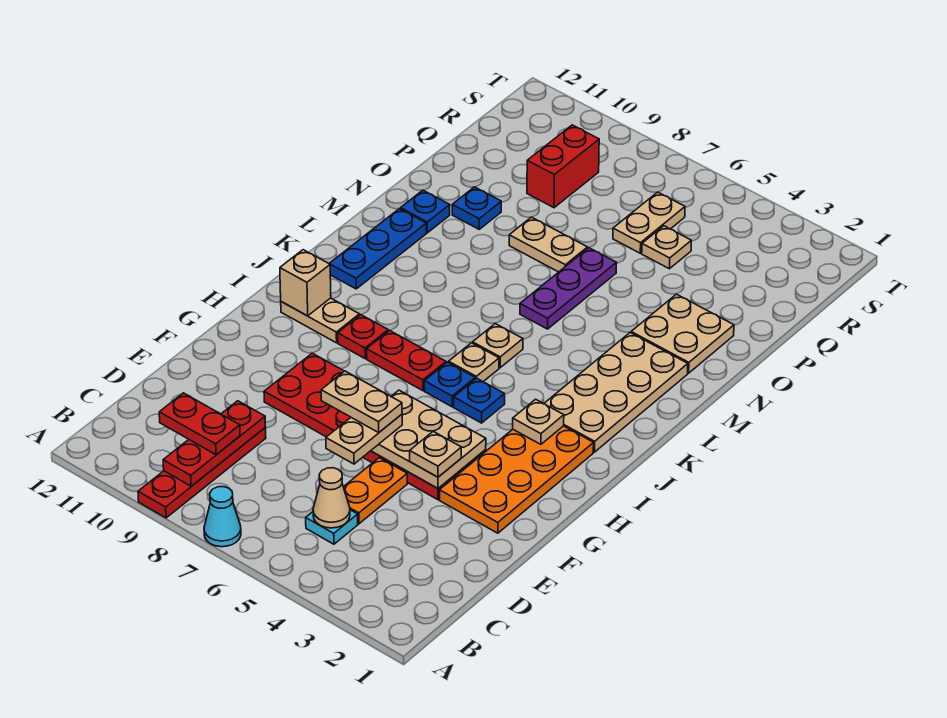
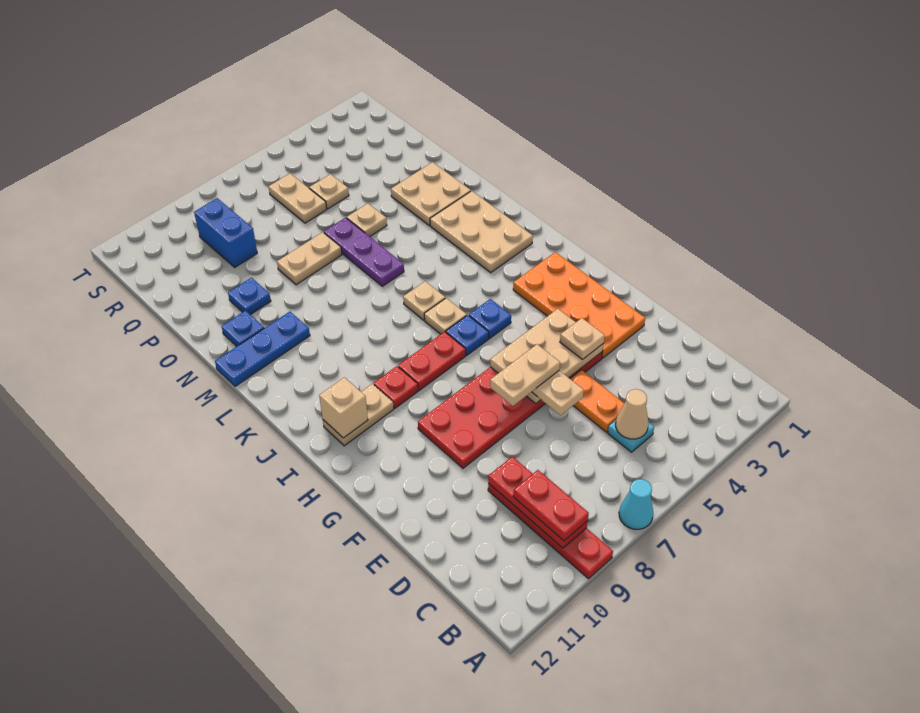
red plate C9:C10 level 3 -> red plate B9:C9 level 3
tan plate I3 level 2 -> tan plate O5 level 1
tan plate J2:M3 level 1 -> tan plate K2:M3 level 1
blue plate K11:M11 level 1 -> blue plate M10:M12 level 1
red brick Q9:R9 level 1 -> blue brick Q9:R9 level 1

